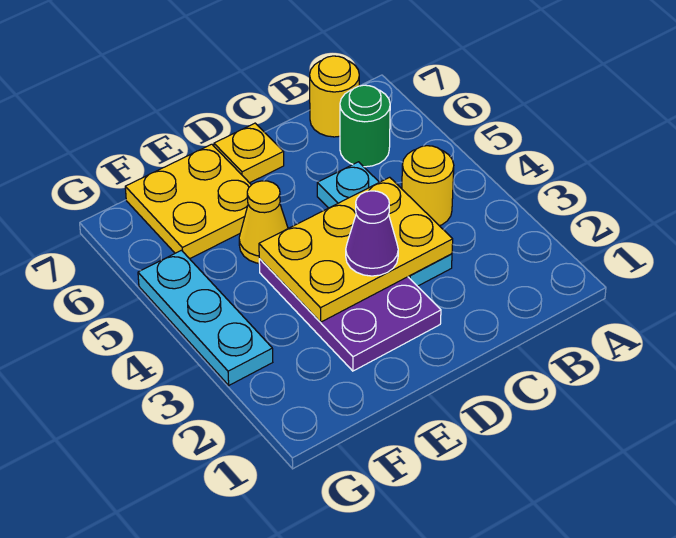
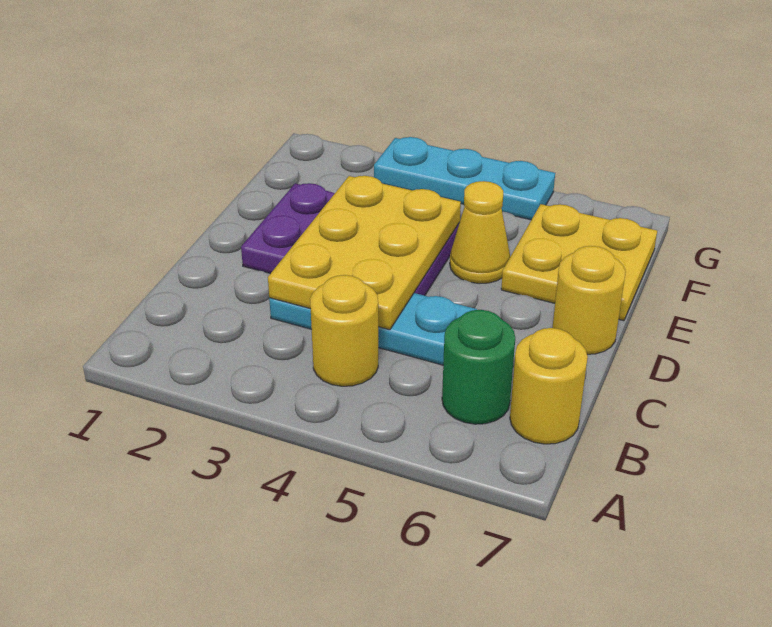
purple cone D3 level 3 -> none
yellow plate D7 level 1 -> yellow round brick D7 level 1

